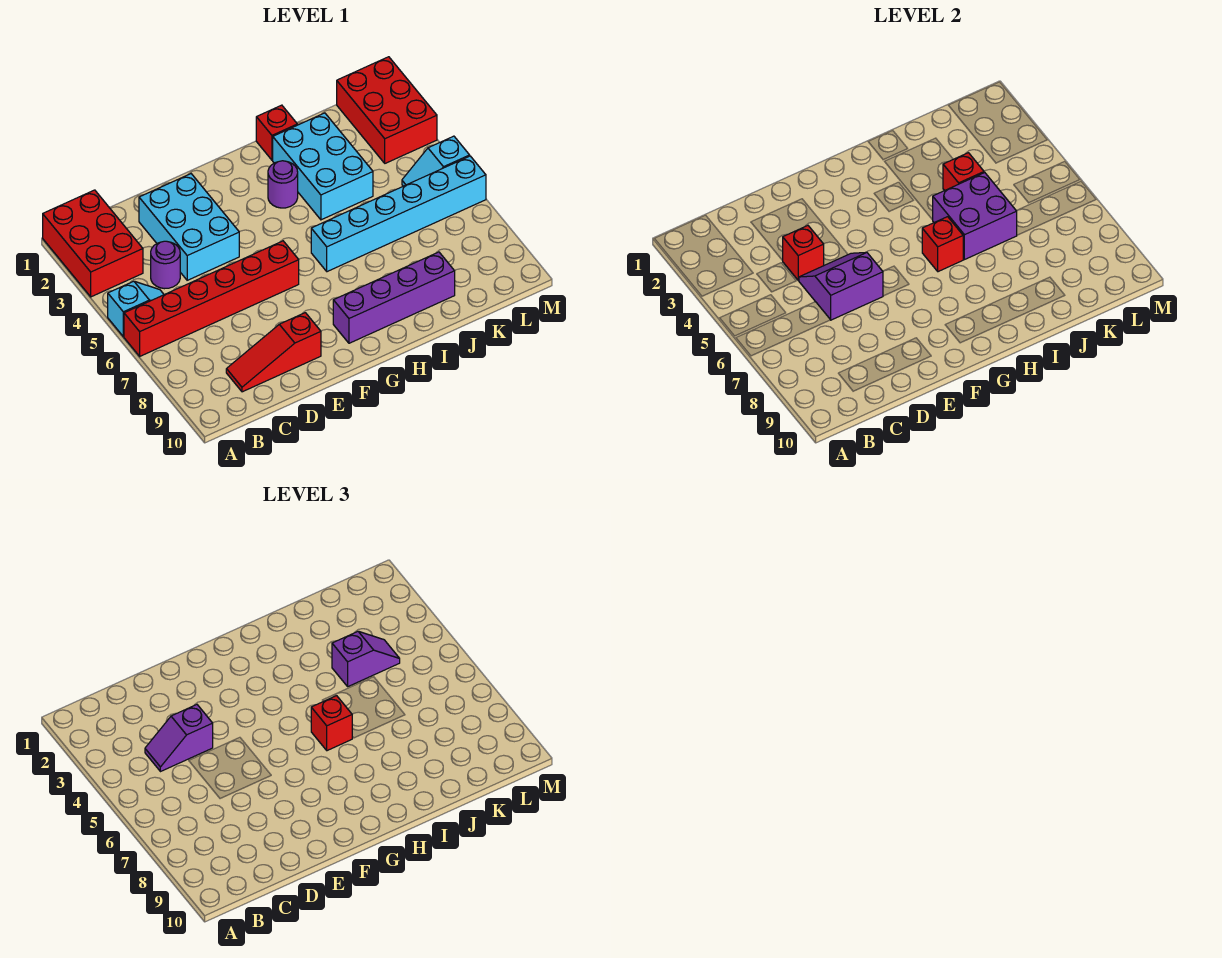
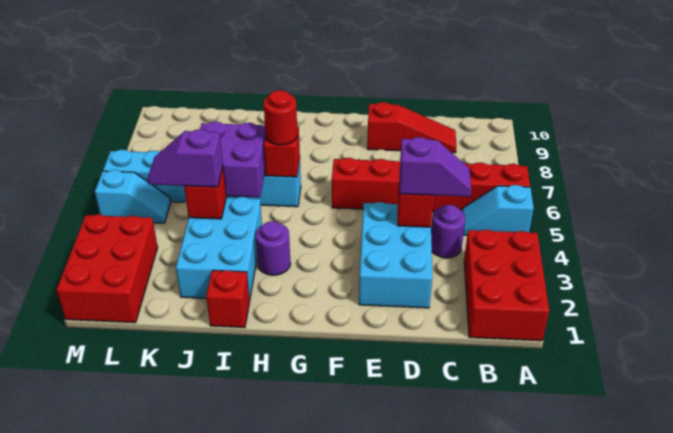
purple slope D5:E6 level 2 top 6 -> none
purple brick G9:J9 level 1 -> none
red brick H6 level 3 -> red round brick H6 level 3

